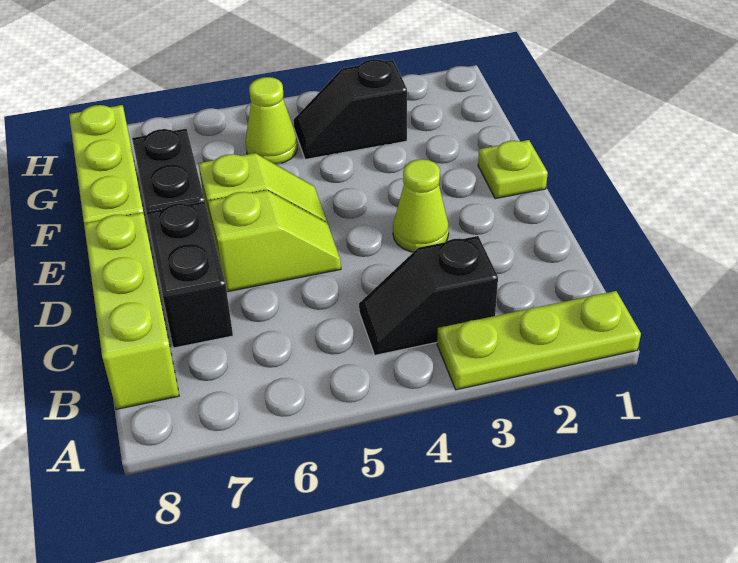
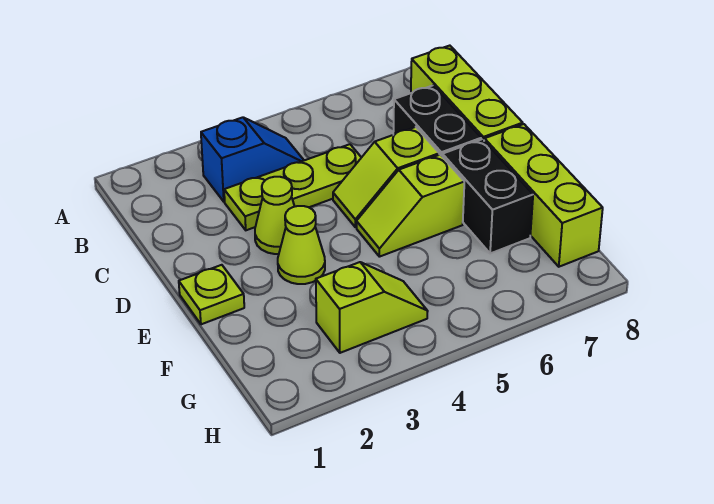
lime plate A1:A3 level 1 -> lime plate C3:C5 level 1
black slope B3:B4 level 1 top 3 -> blue slope B3:B4 level 1 top 3
black slope G3:G4 level 1 top 3 -> lime slope G3:G4 level 1 top 3
lime cone G5 level 1 -> lime cone E3 level 1

